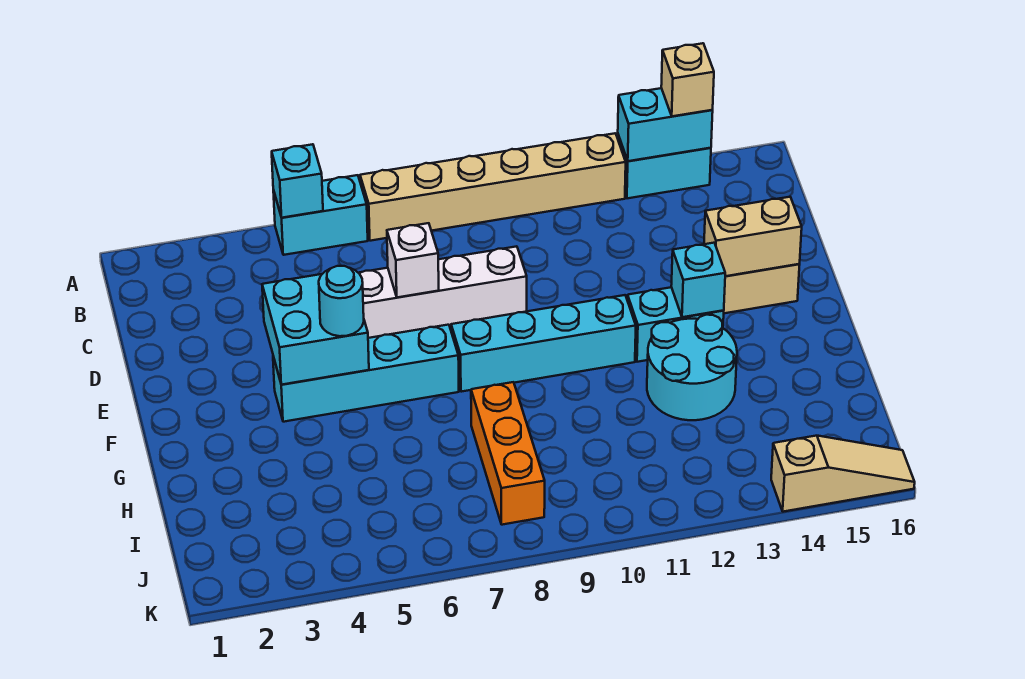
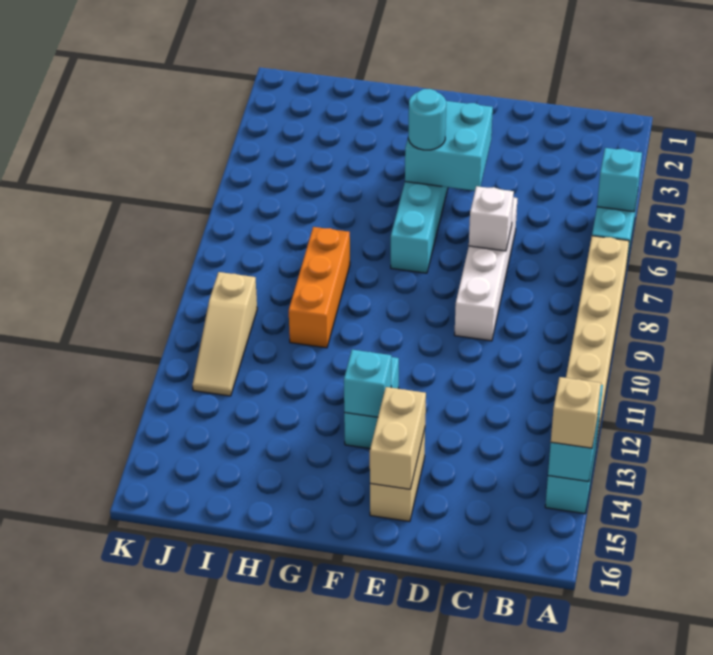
cyan brick F8:F11 level 1 -> none
cyan round brick G12:H13 level 1 -> none
orange brick H8:J8 level 1 -> orange brick H8:H10 level 1
tan slope K14:K16 level 1 top 14 -> tan slope J10:J12 level 1 top 10

